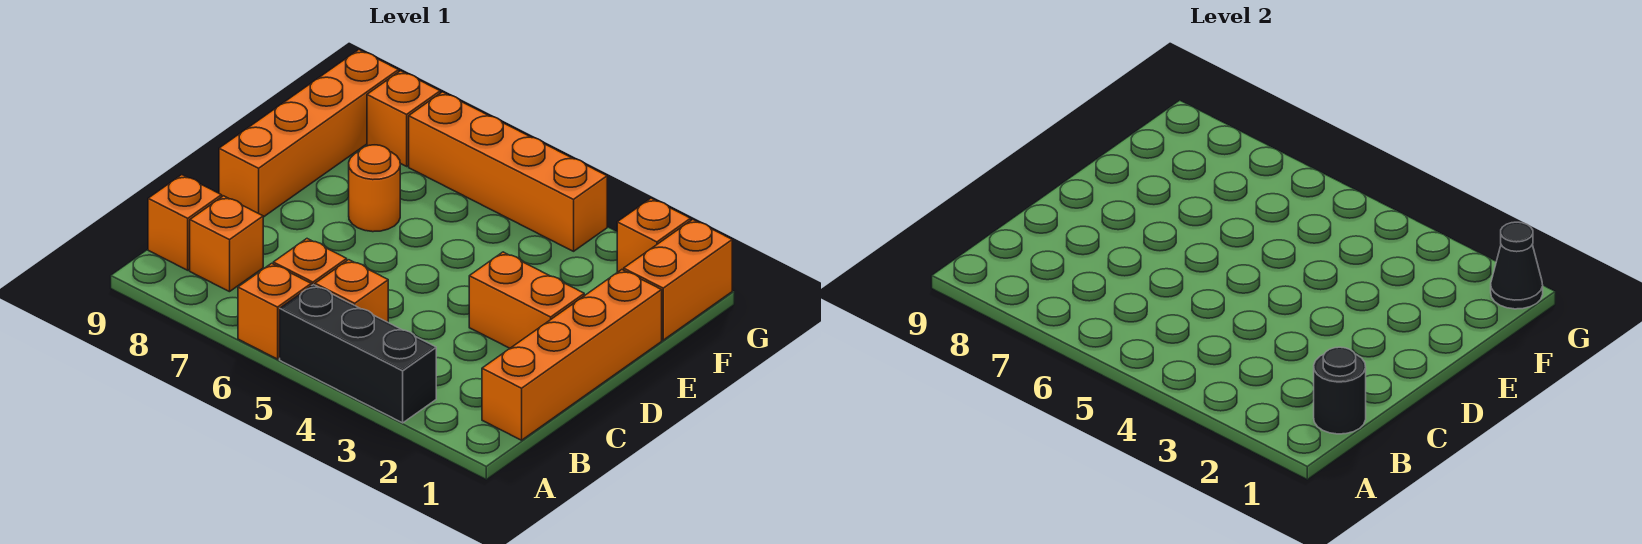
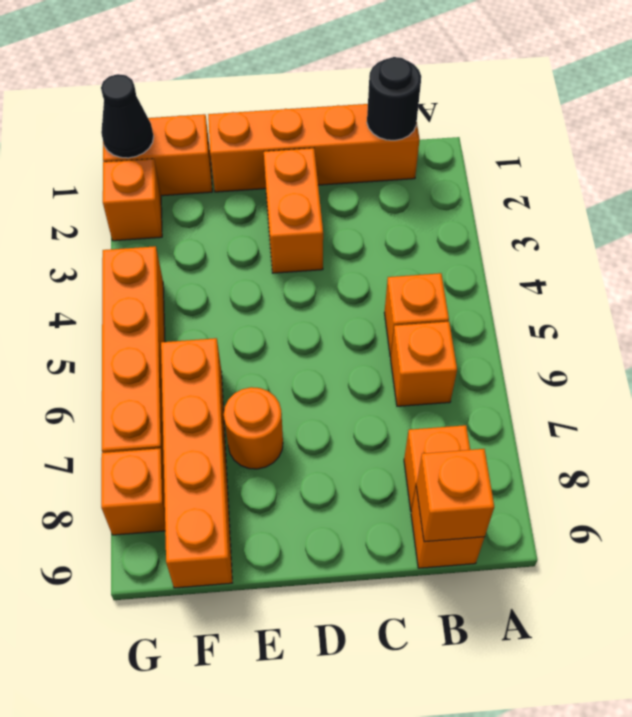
black brick A3:A5 level 1 -> none
orange brick A6 level 1 -> orange brick B9 level 2
orange brick D9:G9 level 1 -> orange brick F6:F9 level 1

